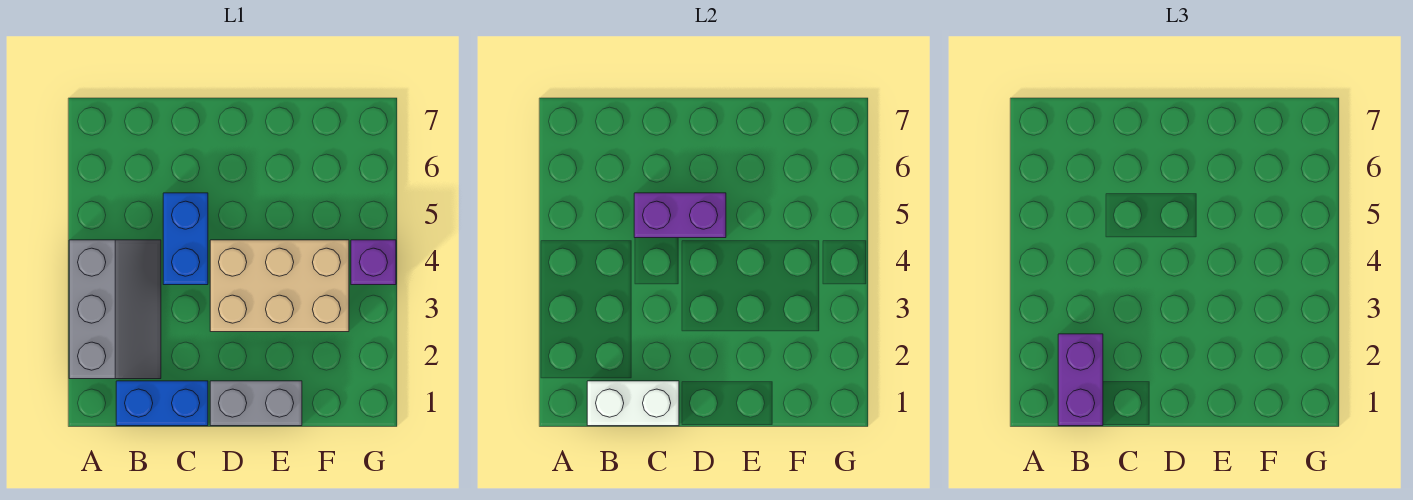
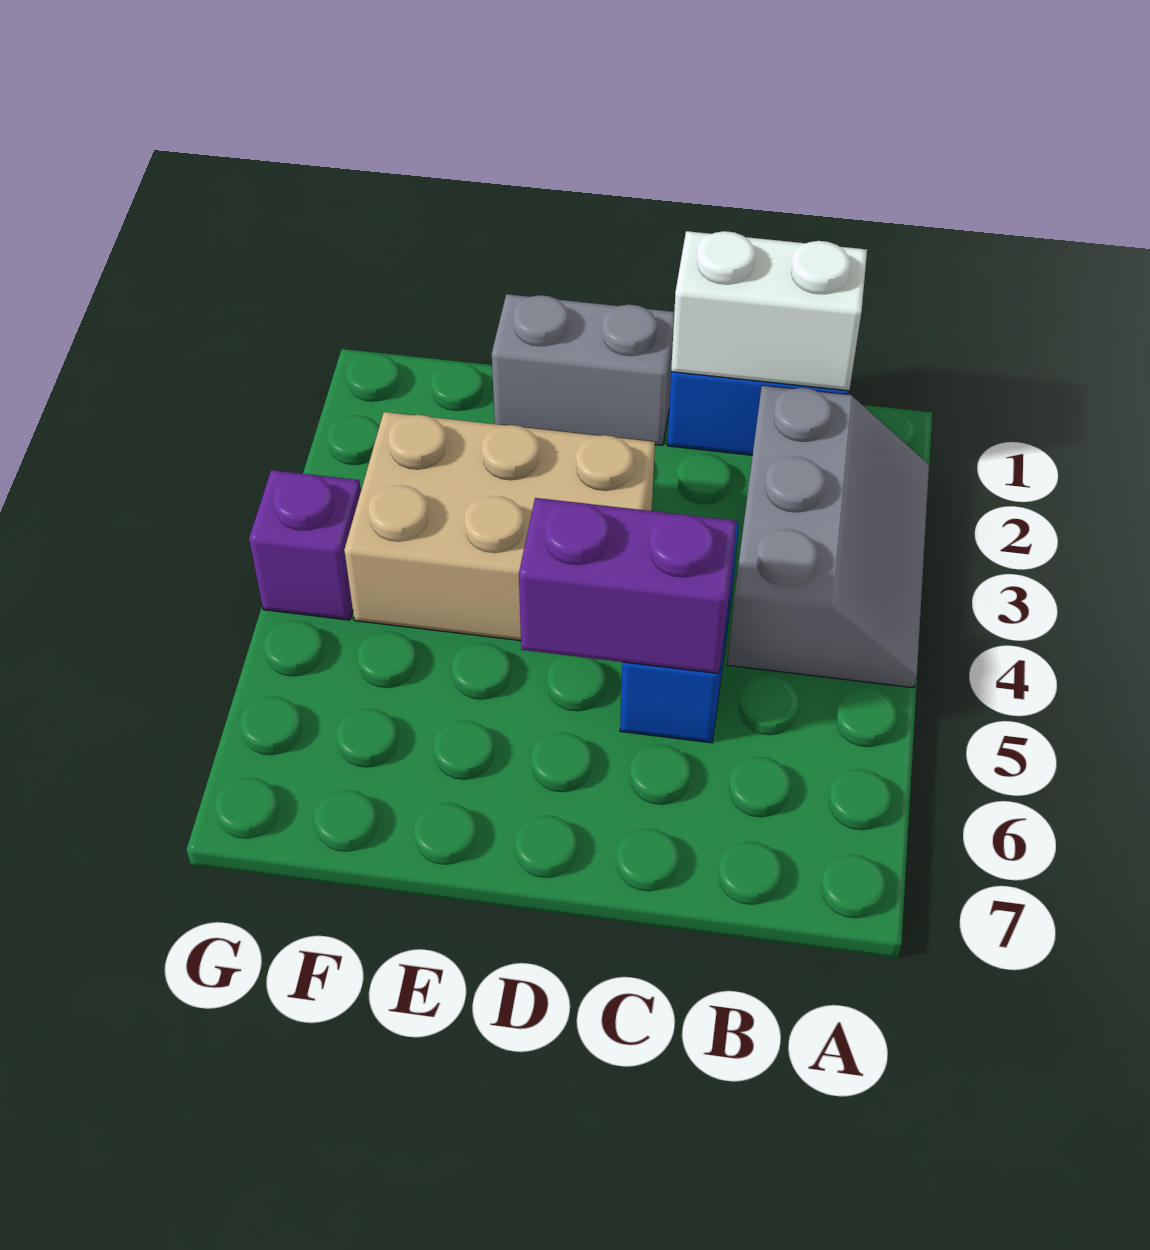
grey slope A2:B4 level 1 top A -> grey slope A2:B4 level 1 top B
purple brick B1:B2 level 3 -> none

